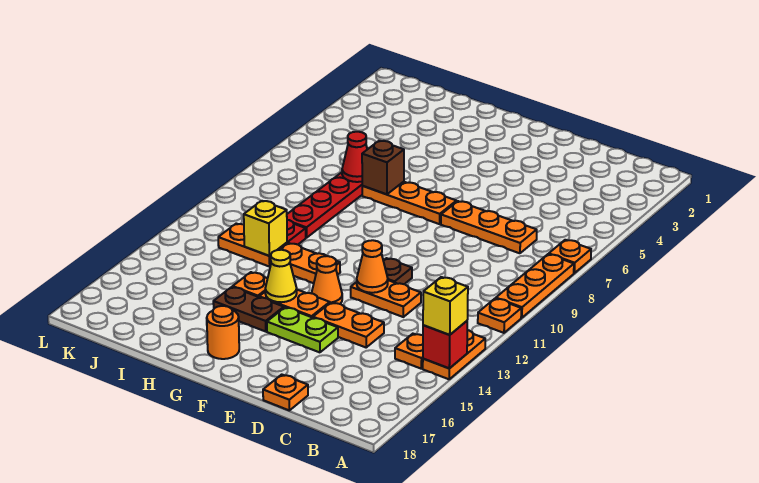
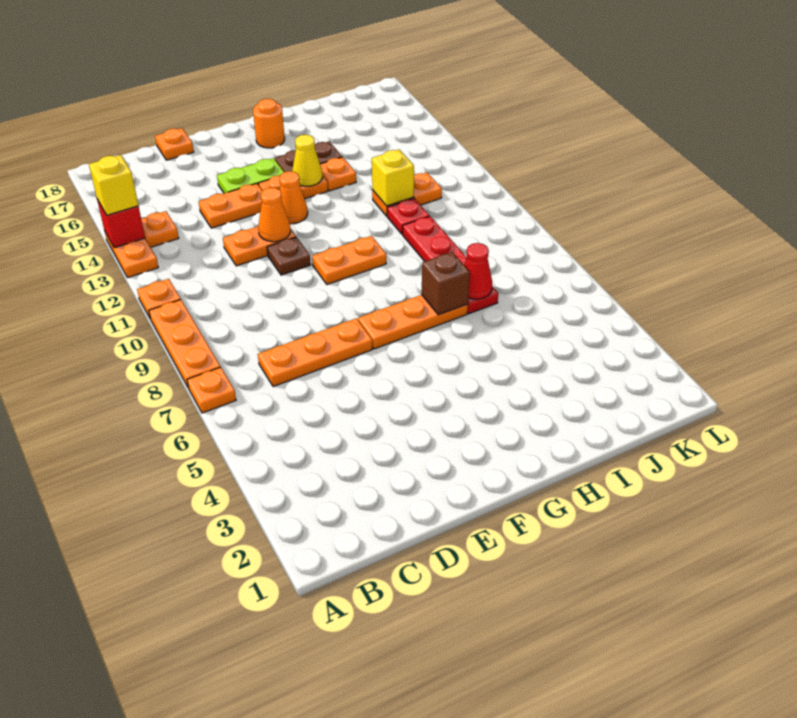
orange plate G12:H12 level 1 -> orange plate F10:G10 level 1

